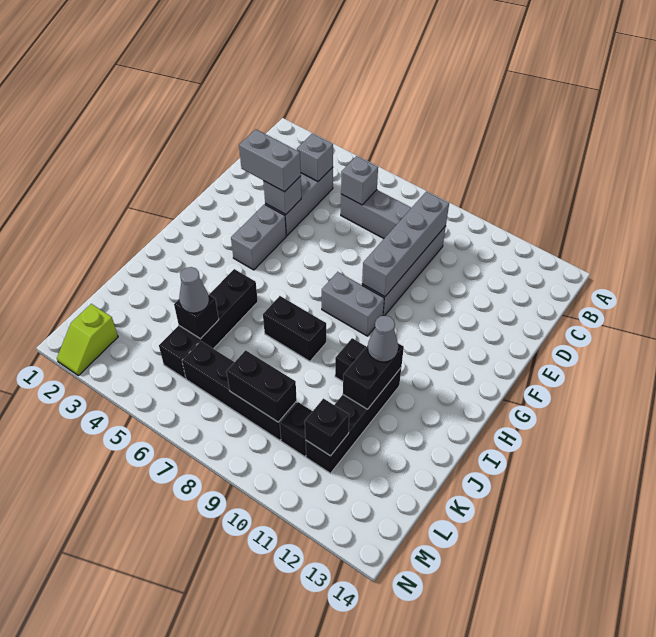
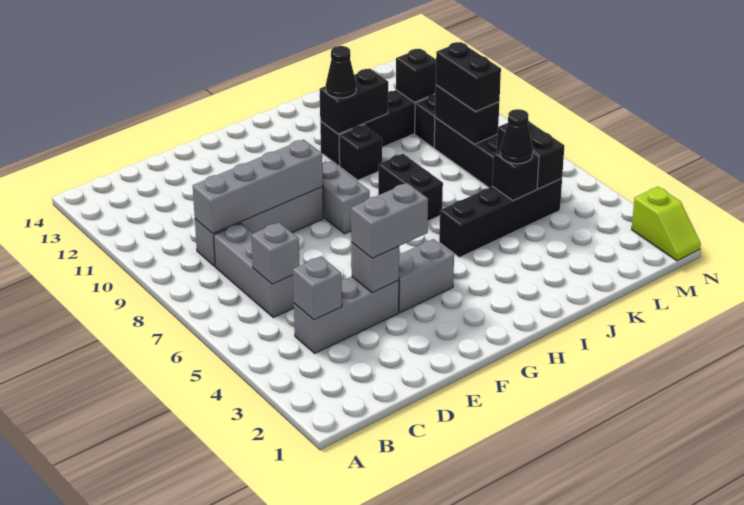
grey brick E3:E4 level 3 -> grey brick E4:F4 level 3
grey cone I11 level 3 -> black cone I11 level 3
grey cone K5 level 3 -> black cone K5 level 3
none -> black brick L5:L6 level 2
none -> black brick L8:L9 level 3
lime slope M2:N2 level 1 top M -> lime slope N1:N2 level 1 top 2

